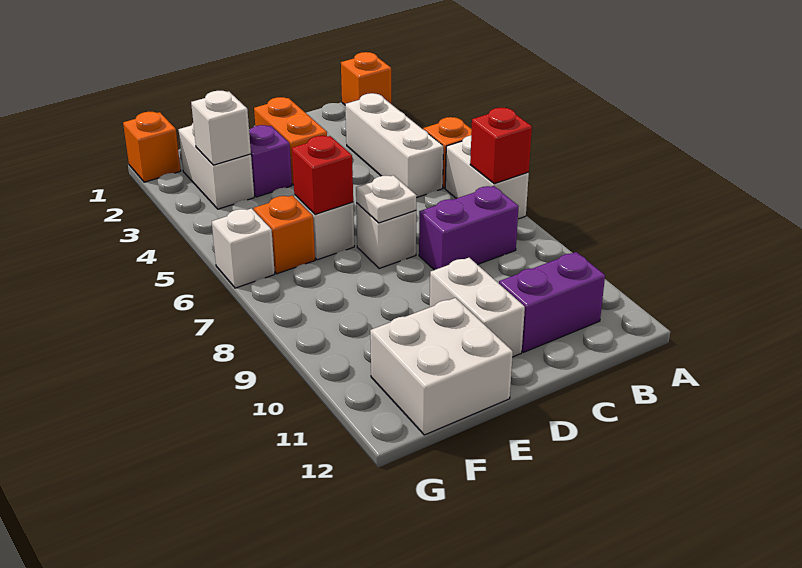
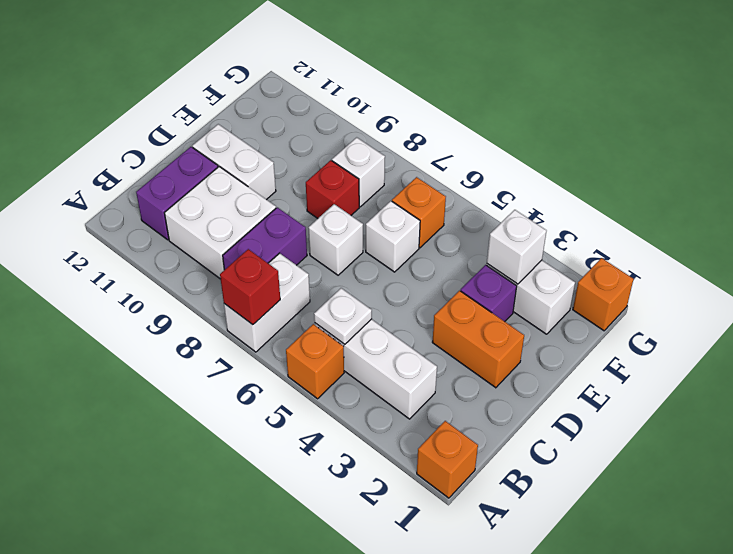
white brick A6:A7 level 1 -> white brick A7:B7 level 1
white plate D7 level 2 -> white plate B5 level 2
red brick E6 level 2 -> red brick E8 level 1
white brick E11:F12 level 1 -> white brick B9:C10 level 1
white brick G6 level 1 -> white brick F8 level 1

